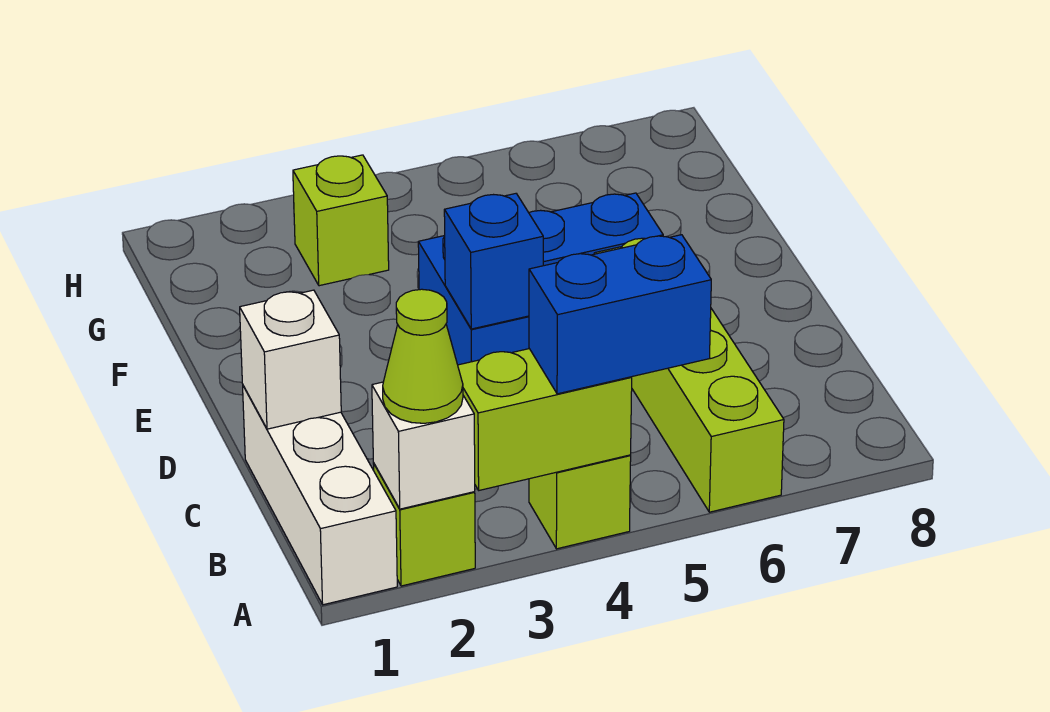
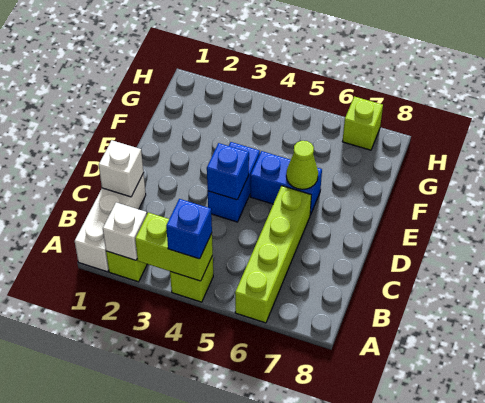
lime cone A2 level 3 -> lime cone E6 level 2
blue brick A4:A5 level 3 -> blue brick A4 level 3
lime brick G3 level 1 -> lime brick H7 level 1

